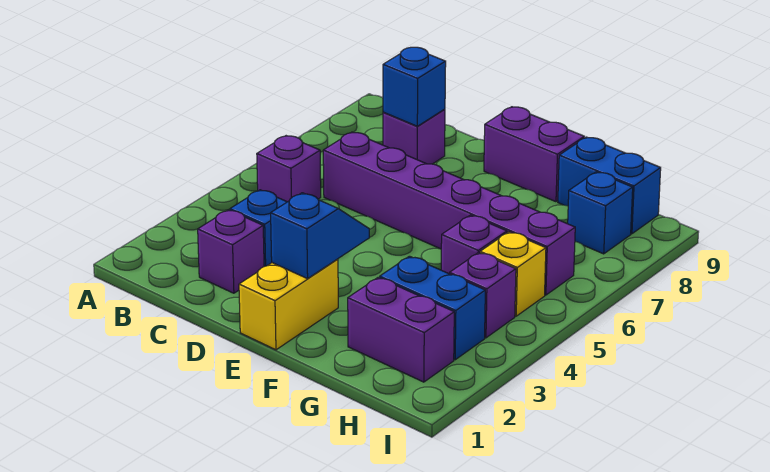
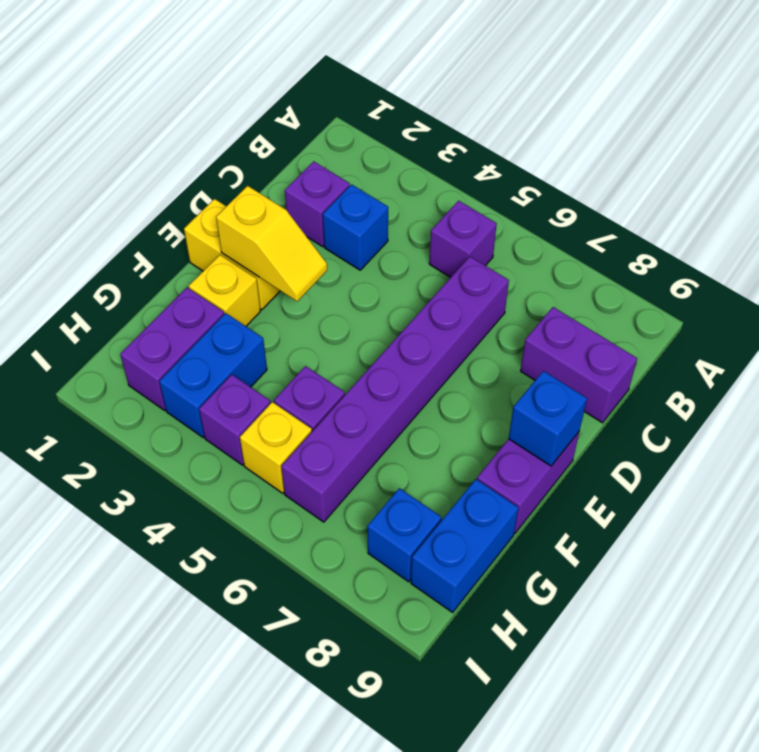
purple brick C8 level 1 -> purple brick C8:C9 level 1
blue brick C8 level 2 -> blue brick E9 level 2
blue slope E2:E3 level 2 top 2 -> yellow slope E2:E3 level 2 top 2
none -> yellow brick F2 level 1

